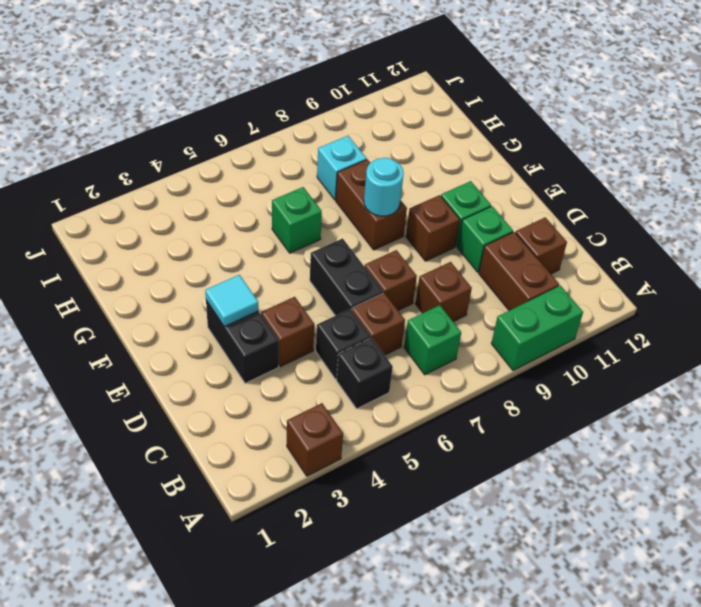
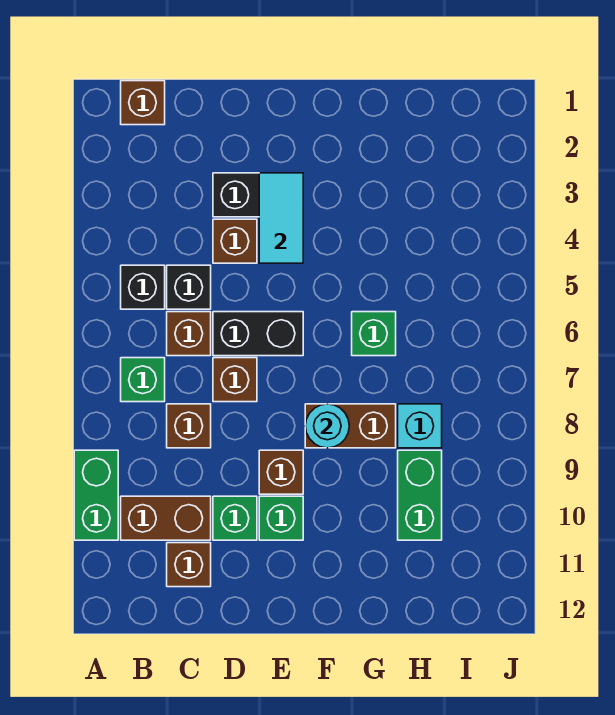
brown brick A3 level 1 -> brown brick B1 level 1
cyan tile E3 level 2 -> cyan tile E3:E4 level 2
none -> green brick H9:H10 level 1

